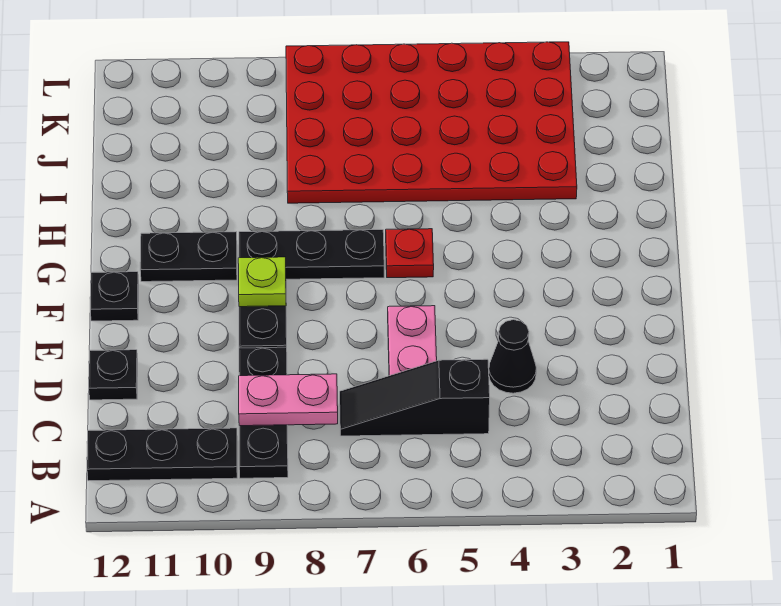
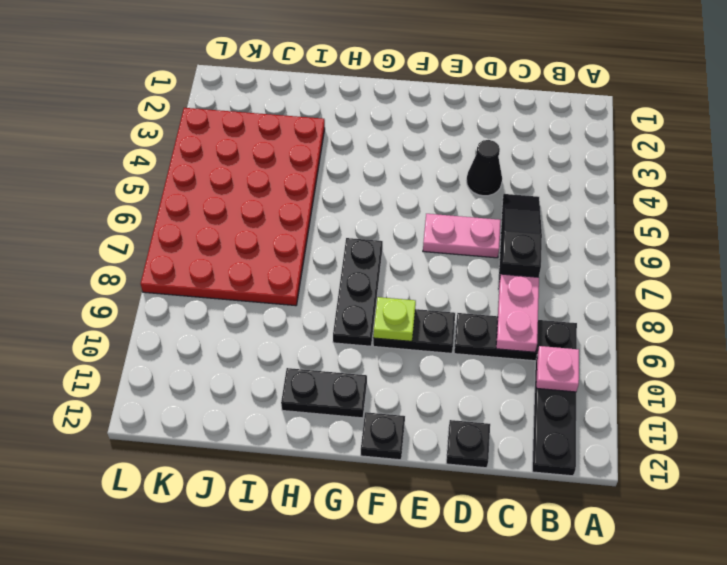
none -> pink plate B10 level 2
black slope C5:C7 level 1 top 5 -> black slope C5:C7 level 1 top 7
red plate G6 level 1 -> none
black plate G10:G11 level 1 -> black plate G11:H11 level 1

